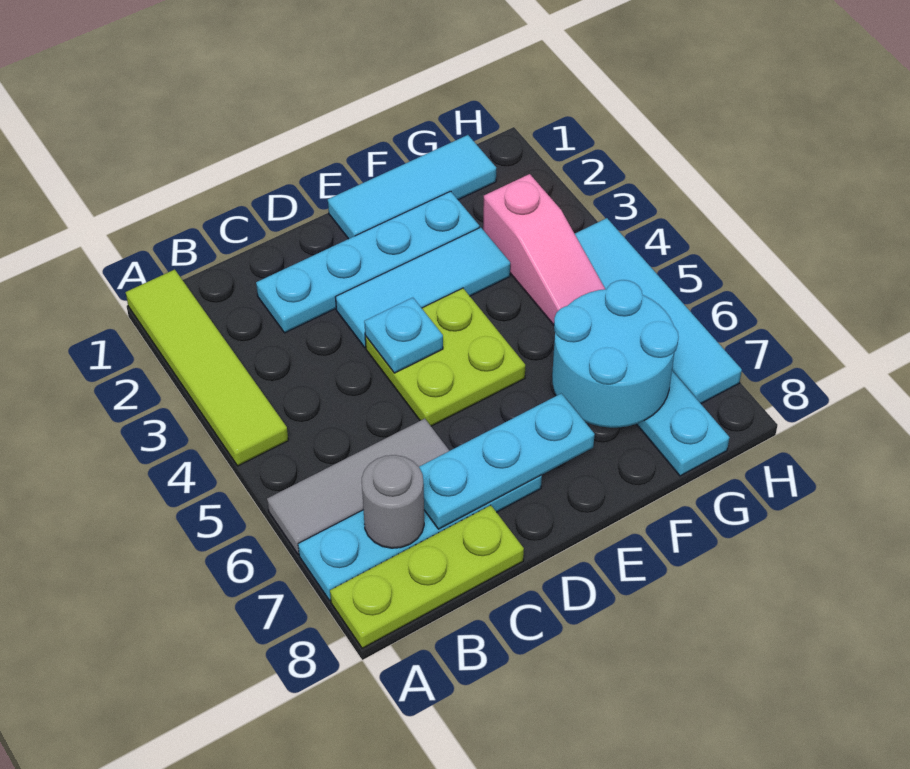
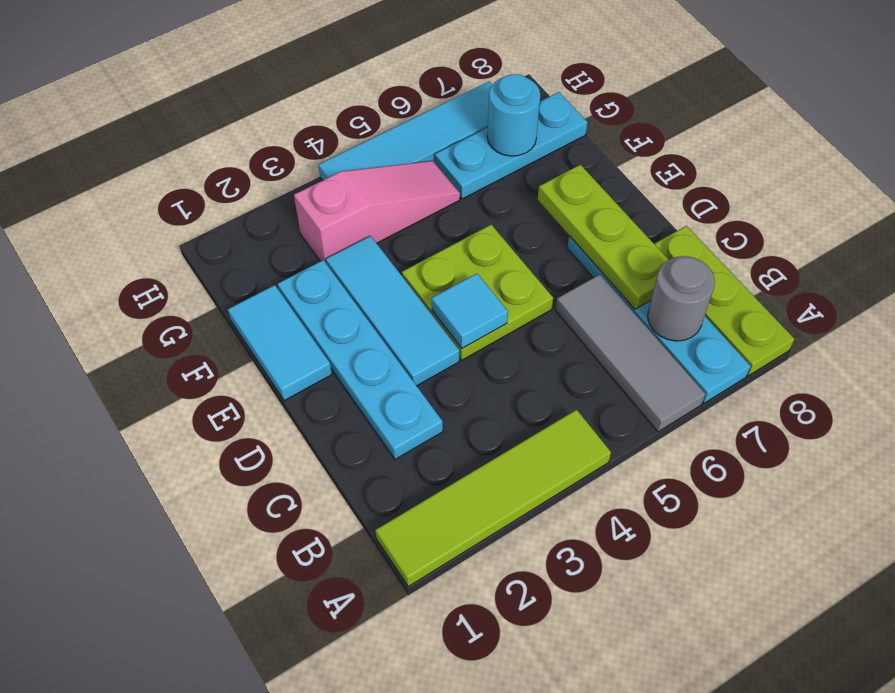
cyan plate C7:E7 level 2 -> lime plate C7:E7 level 2
cyan plate D4 level 2 -> cyan tile D4 level 2
cyan tile E1:G1 level 1 -> cyan tile E1:F1 level 1
cyan round brick F6:G7 level 2 -> cyan round brick G7 level 2

